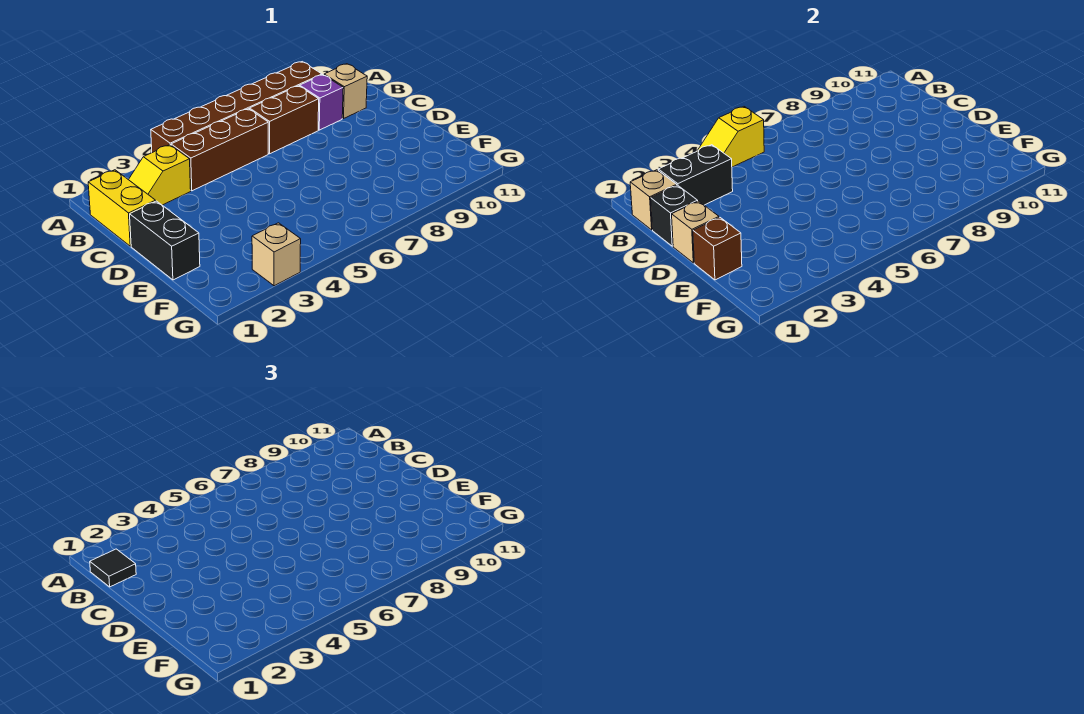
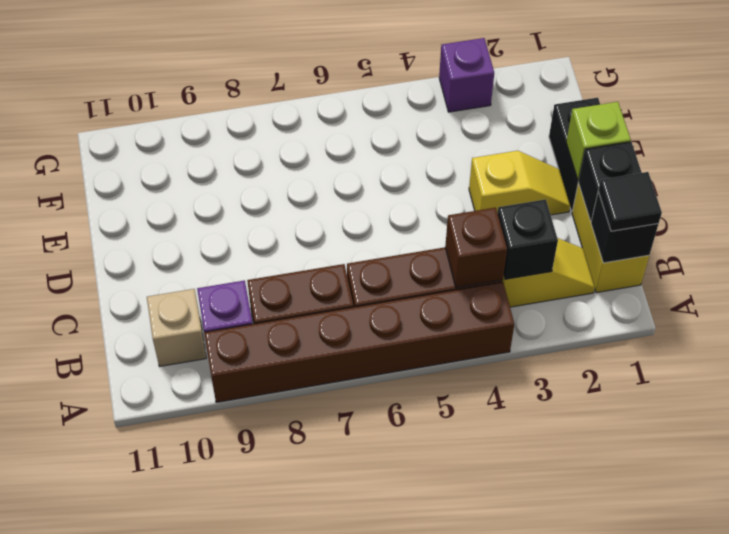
yellow slope A4:A5 level 2 top 5 -> yellow slope D2:D3 level 1 top 3
tan brick B1 level 2 -> black brick B1 level 2
black brick B2:B3 level 2 -> black brick B3 level 2
tan brick D1 level 2 -> lime brick D1 level 2
brown brick E1 level 2 -> brown brick B4 level 2
tan brick G3 level 1 -> purple brick G3 level 1

